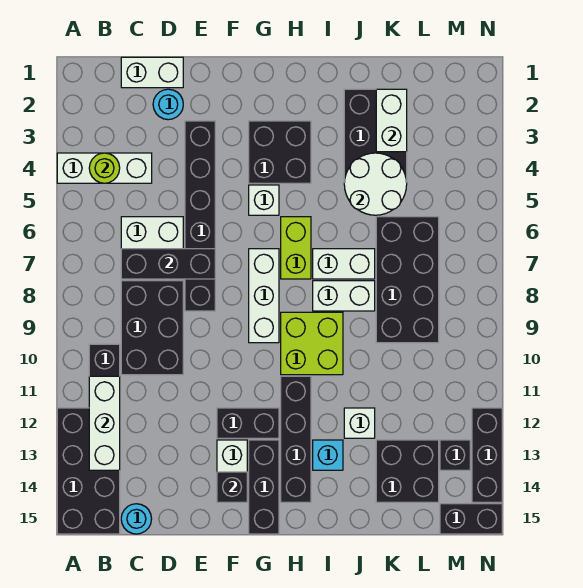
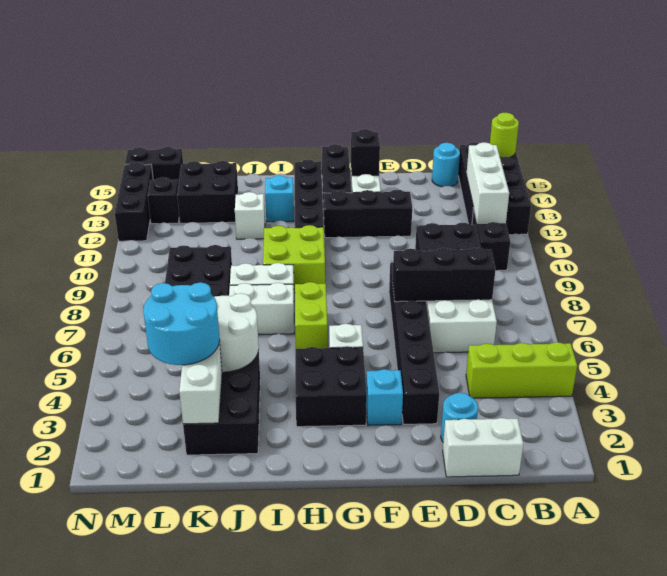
white brick A4:C4 level 1 -> lime brick A4:C4 level 1
lime round brick B4 level 2 -> lime round brick A15 level 2
none -> cyan brick F3 level 1
black brick F12:G12 level 1 -> black brick E12:G12 level 1
white brick G7:G9 level 1 -> none
none -> cyan round brick K3:L4 level 3

